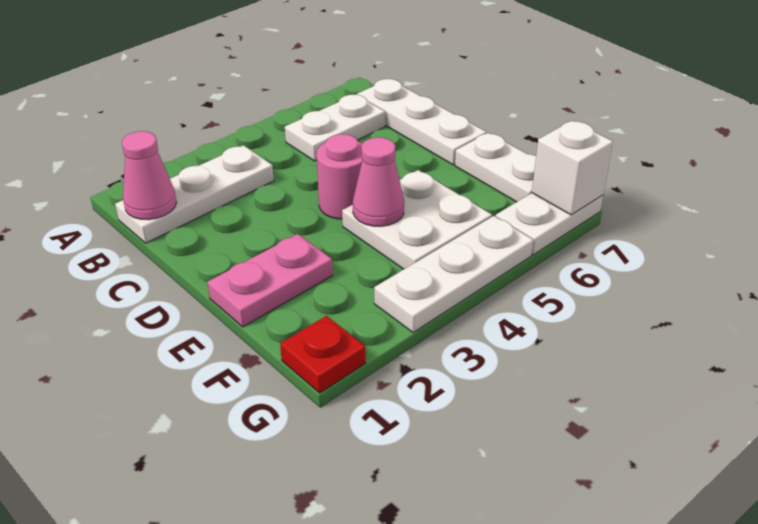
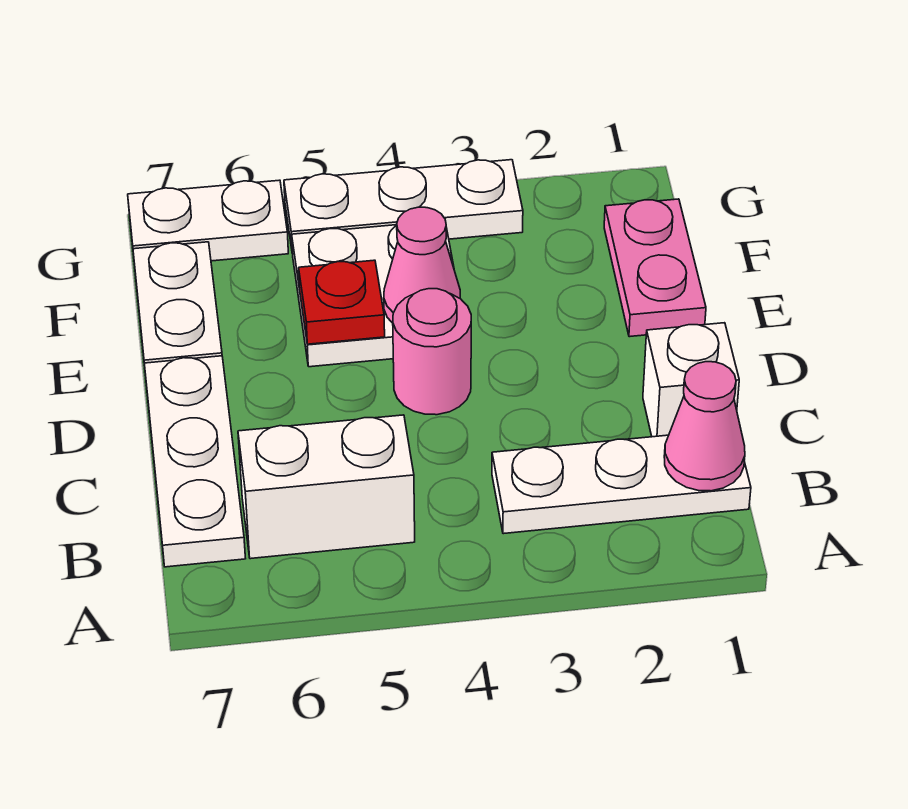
white plate B5:B6 level 1 -> white brick B5:B6 level 1
pink plate E1:E2 level 1 -> pink plate E1:F1 level 1
red plate G1 level 1 -> red plate E5 level 2
white brick G7 level 2 -> white brick C1 level 1

